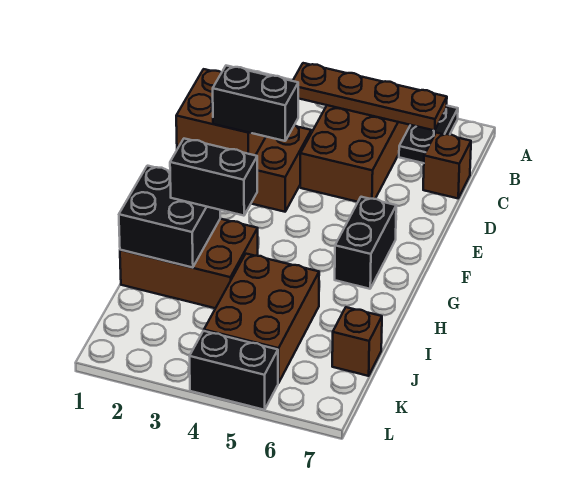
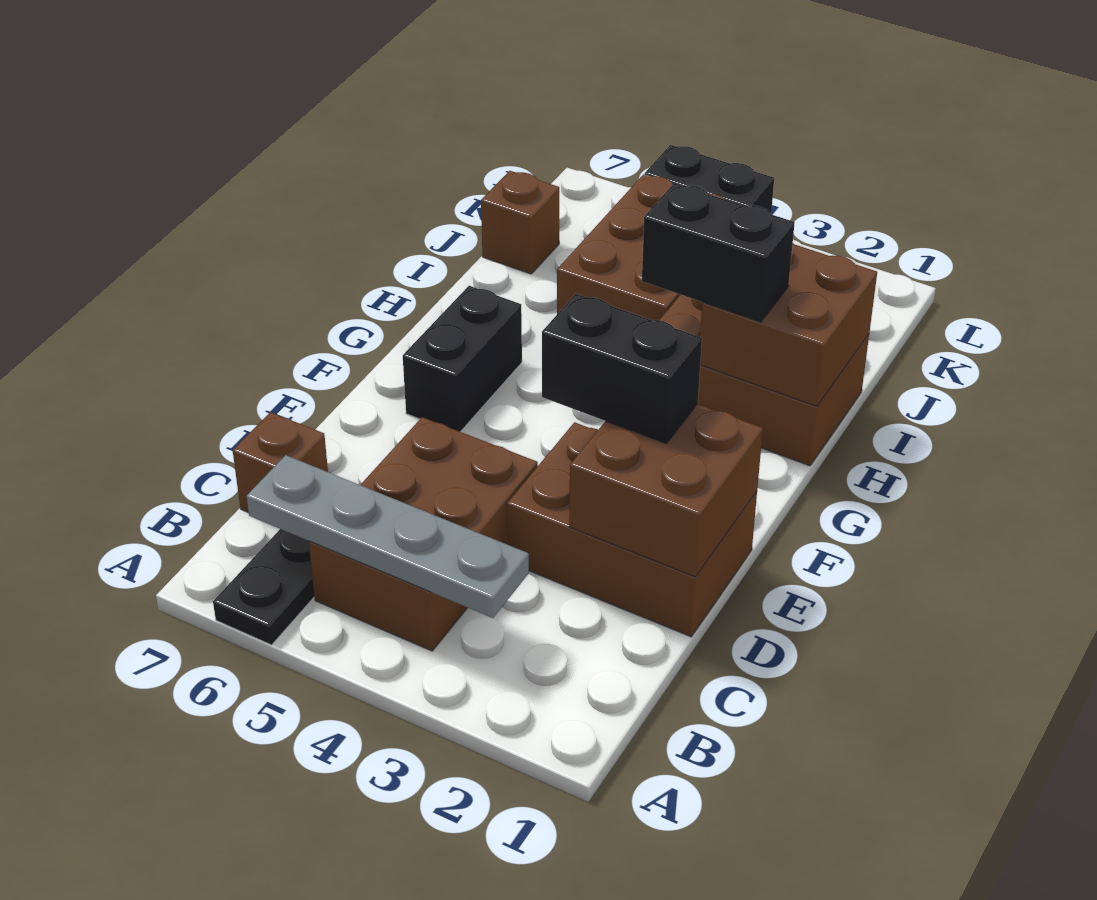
brown plate B3:B6 level 2 -> grey plate B3:B6 level 2
black brick H1:I2 level 2 -> brown brick H1:I2 level 2

